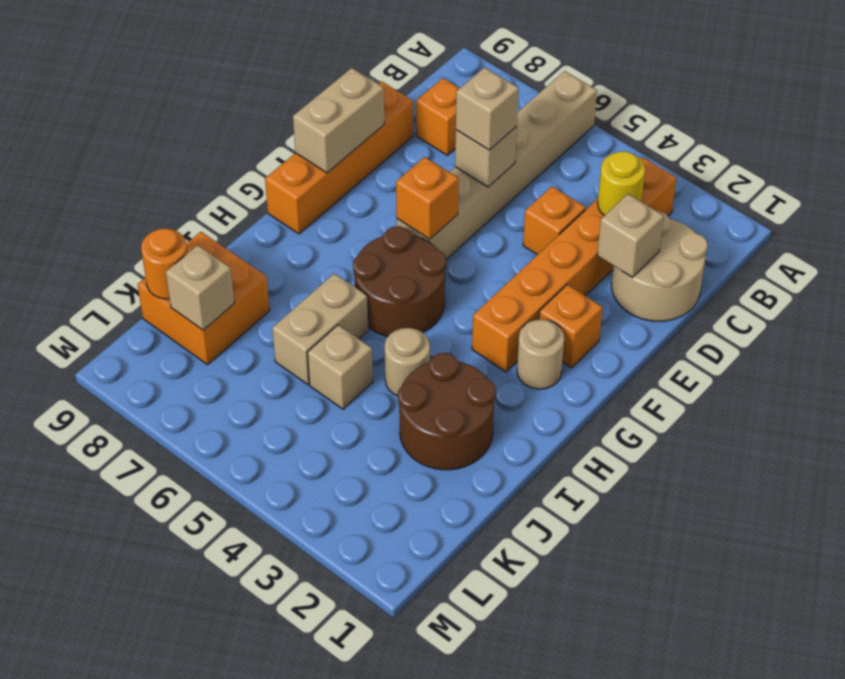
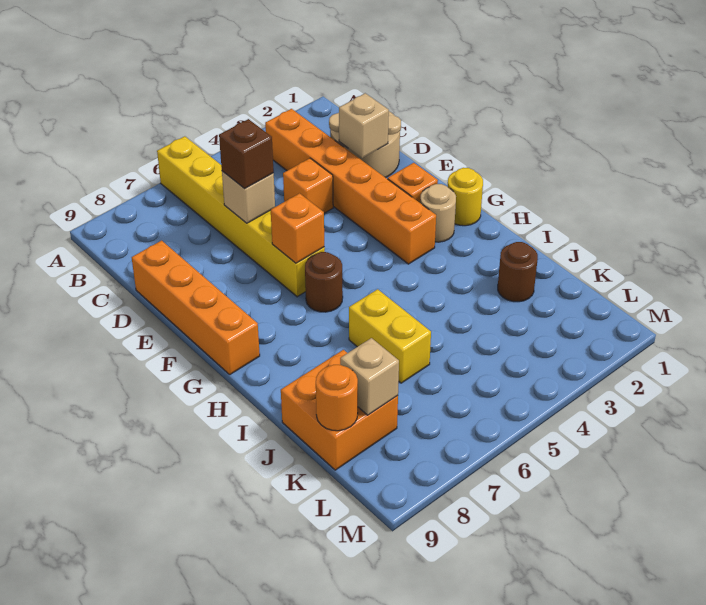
tan brick A6:F6 level 1 -> yellow brick A6:F6 level 1
yellow round brick C3 level 2 -> yellow round brick G1 level 1
orange brick C8 level 1 -> none
tan brick D6 level 3 -> brown brick D6 level 3
tan brick E9:F9 level 2 -> none
brown round brick G5:H6 level 1 -> brown round brick G6 level 1
brown round brick I2:J3 level 1 -> brown round brick J2 level 1
tan round brick I4 level 1 -> none
tan brick I6:J6 level 1 -> yellow brick I6:J6 level 1
tan brick J5 level 1 -> none

